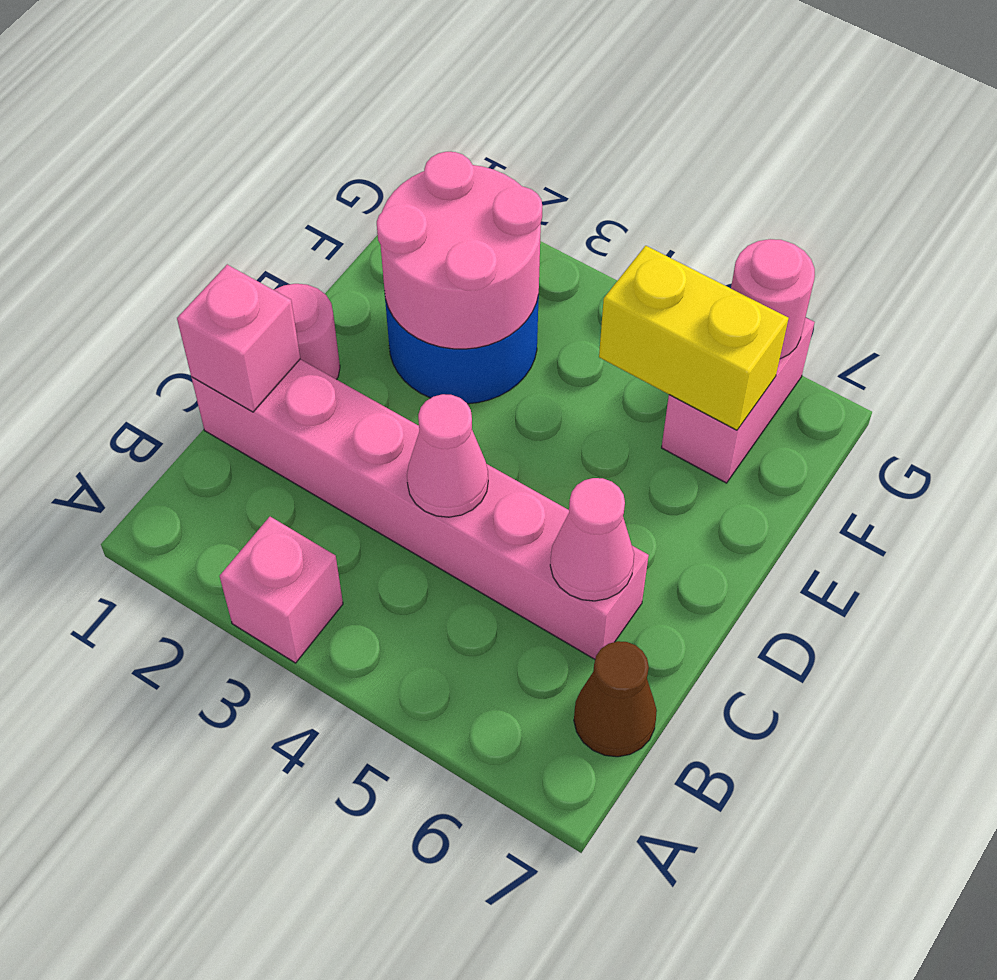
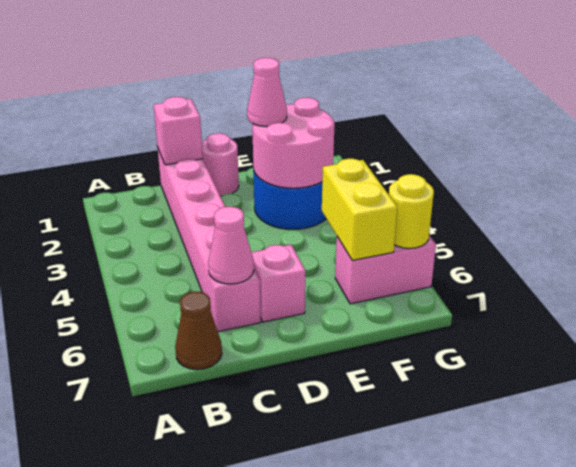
pink brick A3 level 1 -> pink brick D6 level 1
pink cone C4 level 2 -> pink cone E2 level 3
pink round brick G6 level 2 -> yellow round brick G6 level 2

